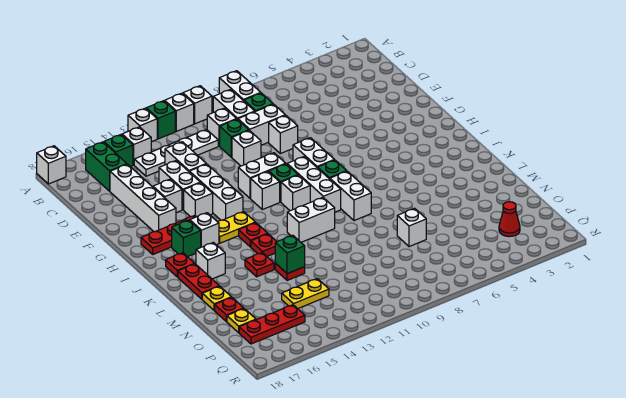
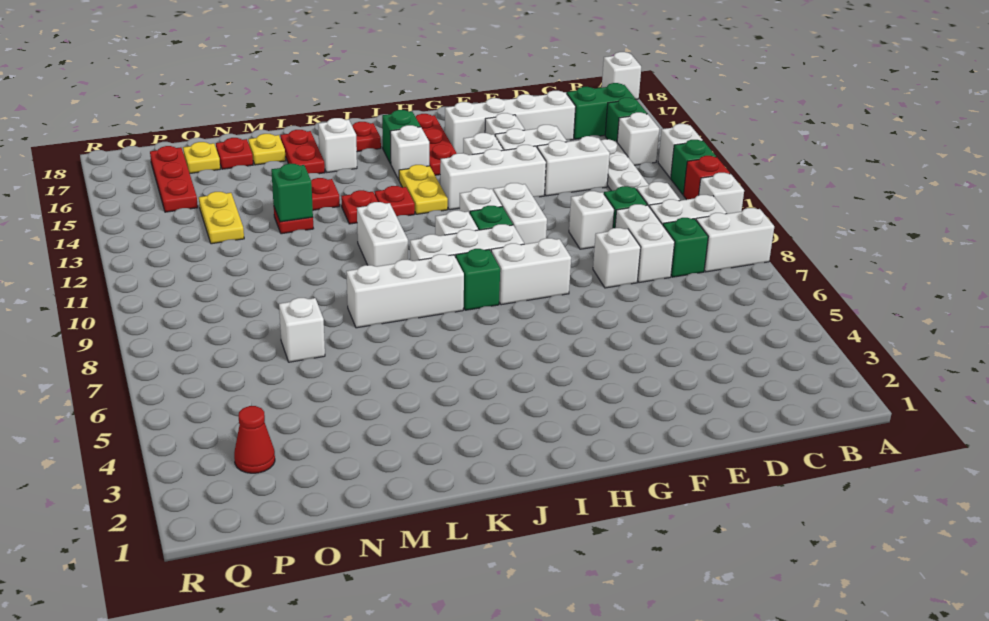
white brick A11 level 1 -> red brick A11 level 1
white brick J8:K8 level 1 -> white brick J8:L8 level 1
red plate K17:L17 level 1 -> red plate L16:L17 level 1

